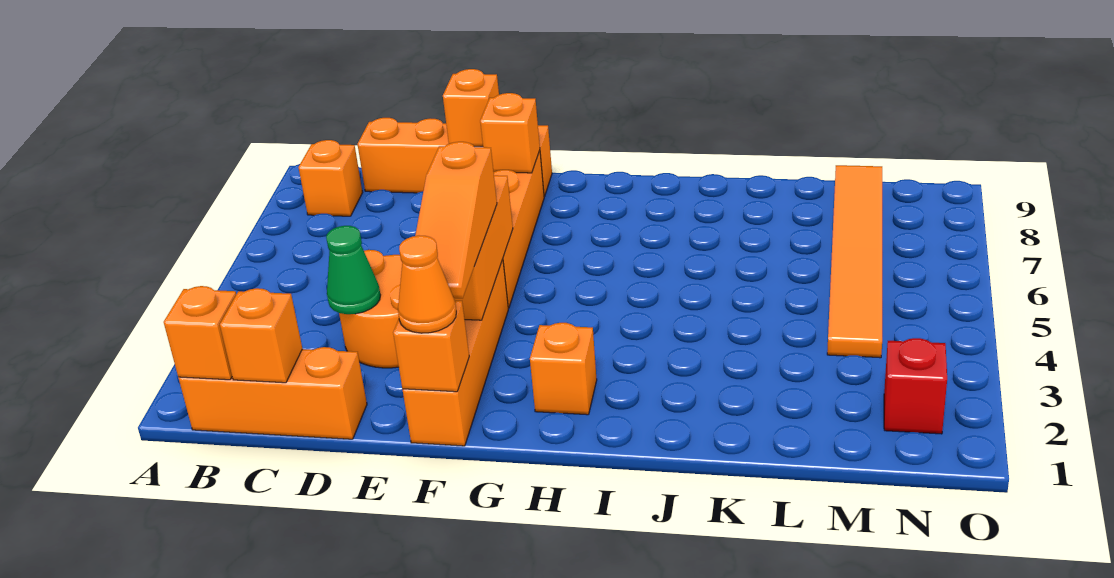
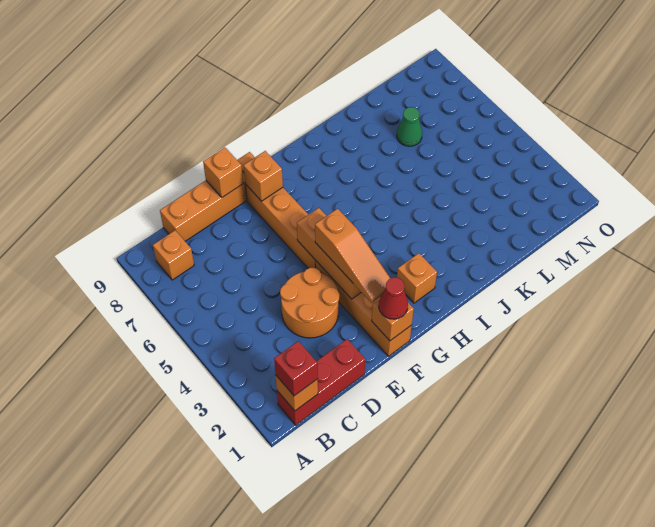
orange brick B1:D1 level 1 -> red brick B1:D1 level 1
orange brick C1 level 2 -> none
green cone D3 level 2 -> green cone L7 level 1
orange cone F1 level 3 -> red cone F1 level 3
orange tile M4:M9 level 1 -> none
red brick N2 level 1 -> red brick B1 level 3

